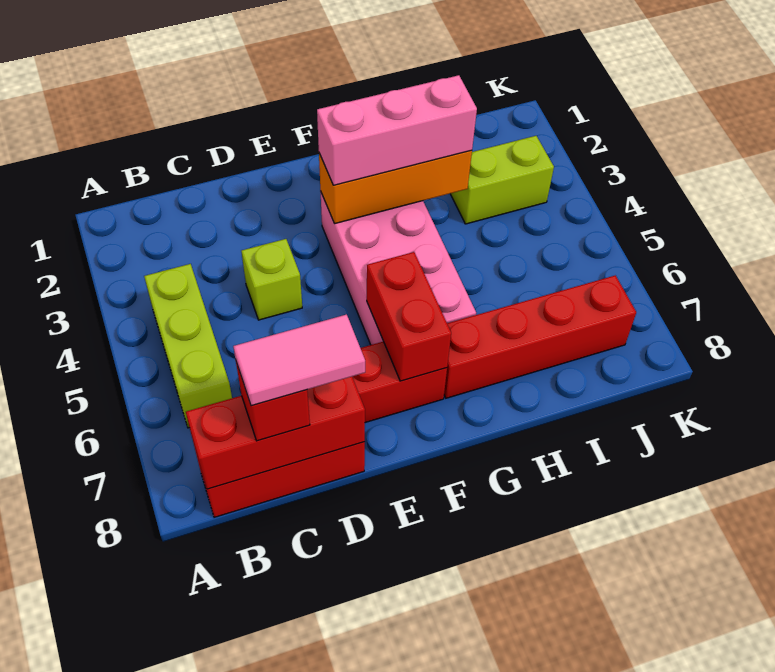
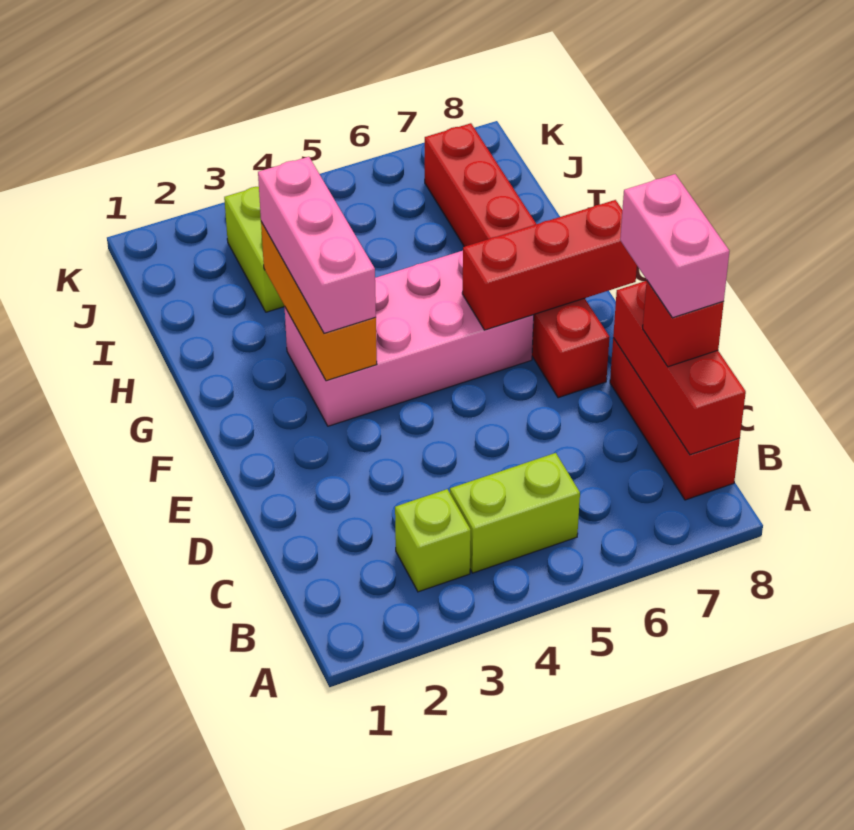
lime brick B4:B6 level 1 -> lime brick B4:B5 level 1
pink tile C8:D8 level 4 -> pink brick C8:D8 level 4
lime brick D4 level 1 -> lime brick B3 level 1
red brick F6:F7 level 2 -> red brick F6:F8 level 2

